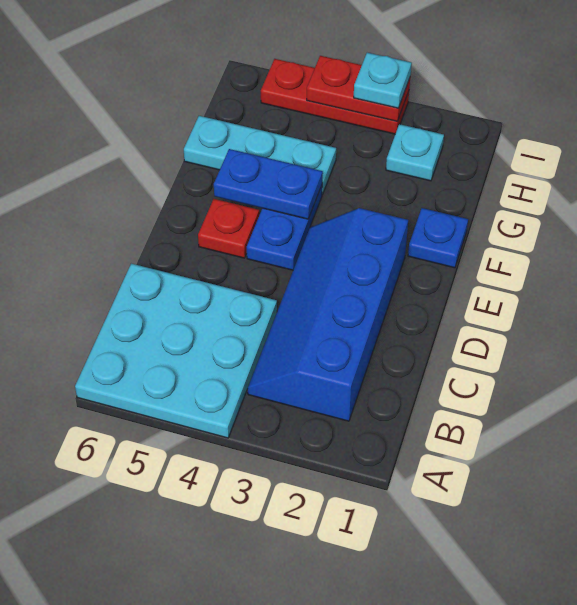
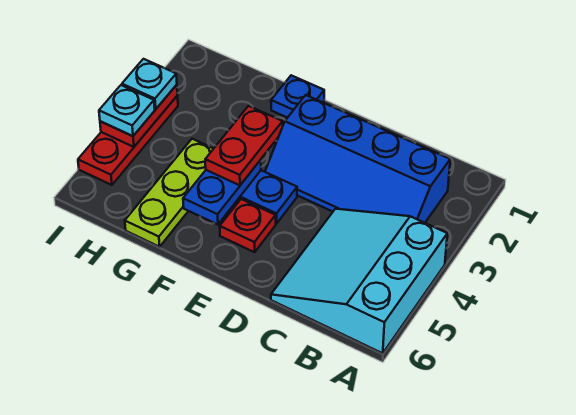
cyan plate A4:C6 level 1 -> cyan slope A4:C6 level 1 top A
none -> red plate F3:F4 level 3
cyan plate G4:G6 level 1 -> lime plate G4:G6 level 1
cyan plate H2 level 1 -> cyan plate I4 level 3

